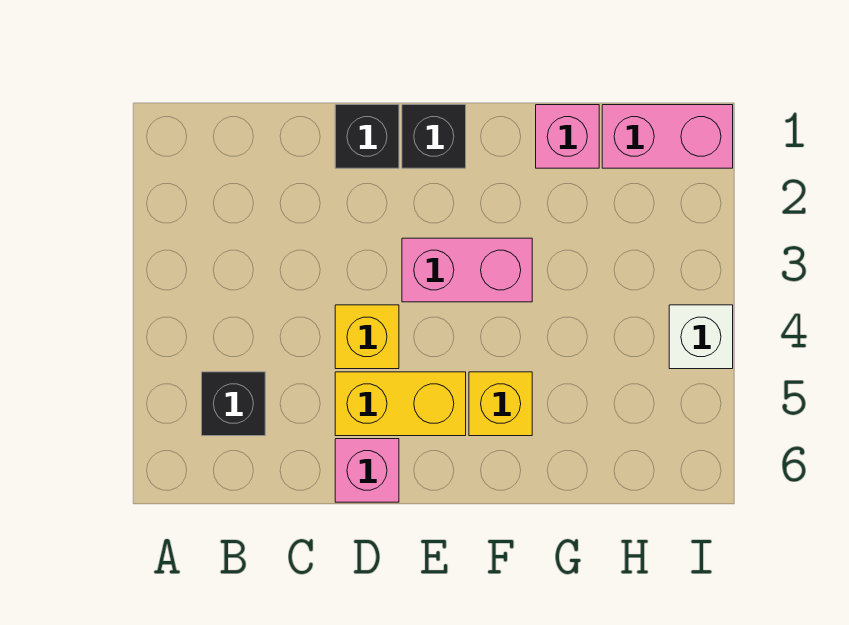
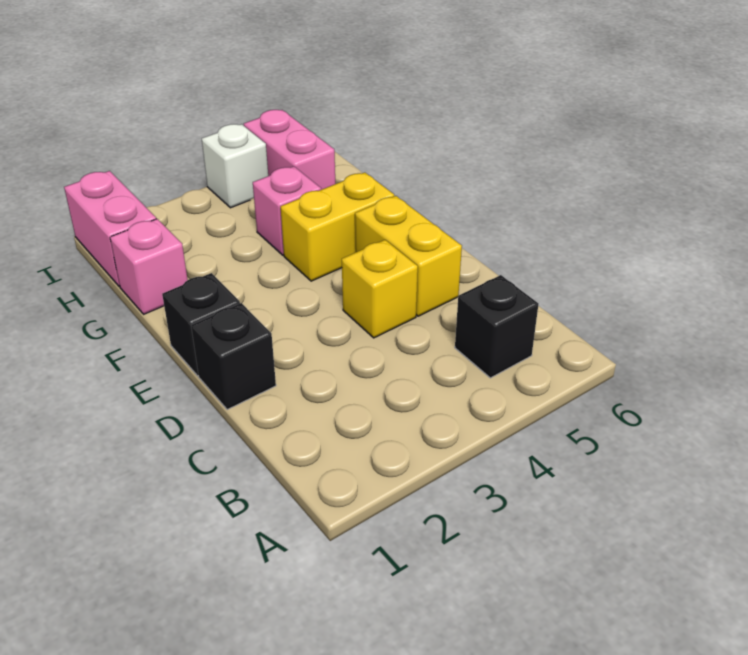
pink brick D6 level 1 -> pink brick G4 level 1
pink brick E3:F3 level 1 -> pink brick H5:I5 level 1
yellow brick F5 level 1 -> yellow brick F4:F5 level 1

